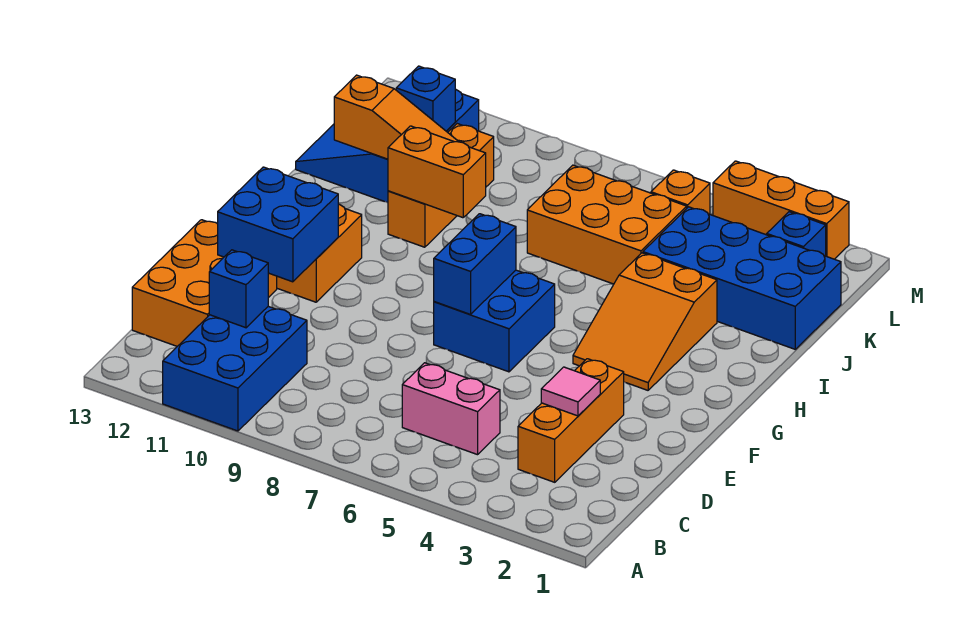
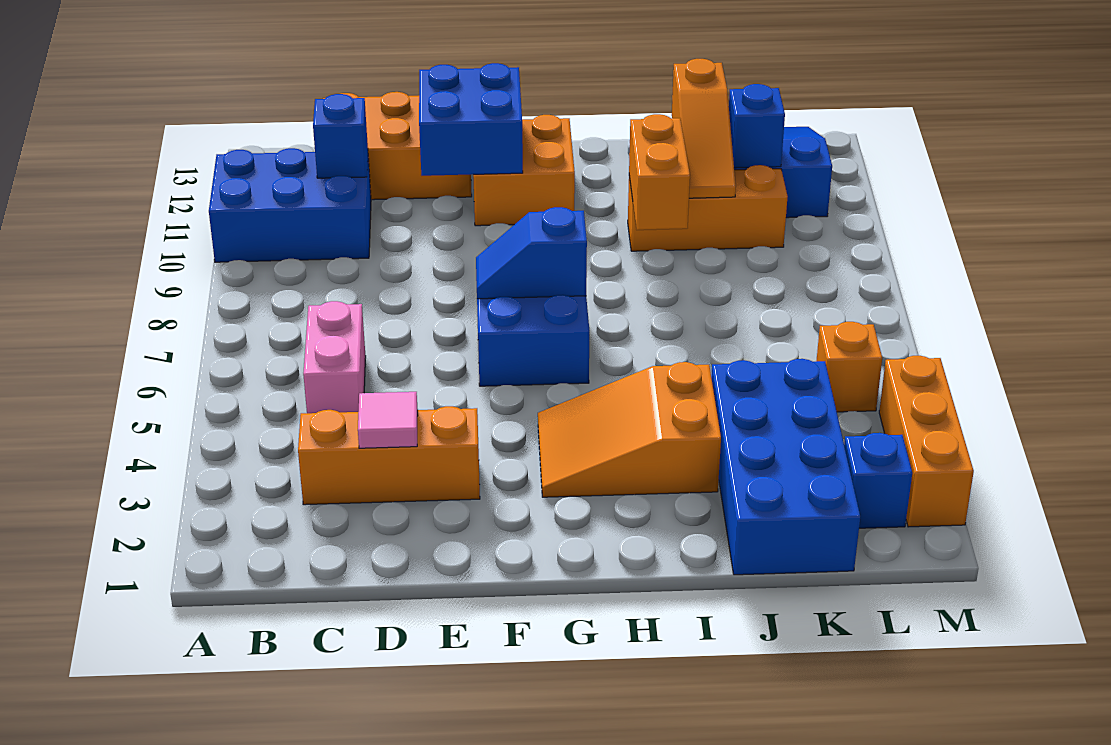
blue brick F7:G7 level 2 -> blue slope F7:G7 level 2 top G
orange brick J5:K7 level 1 -> none

